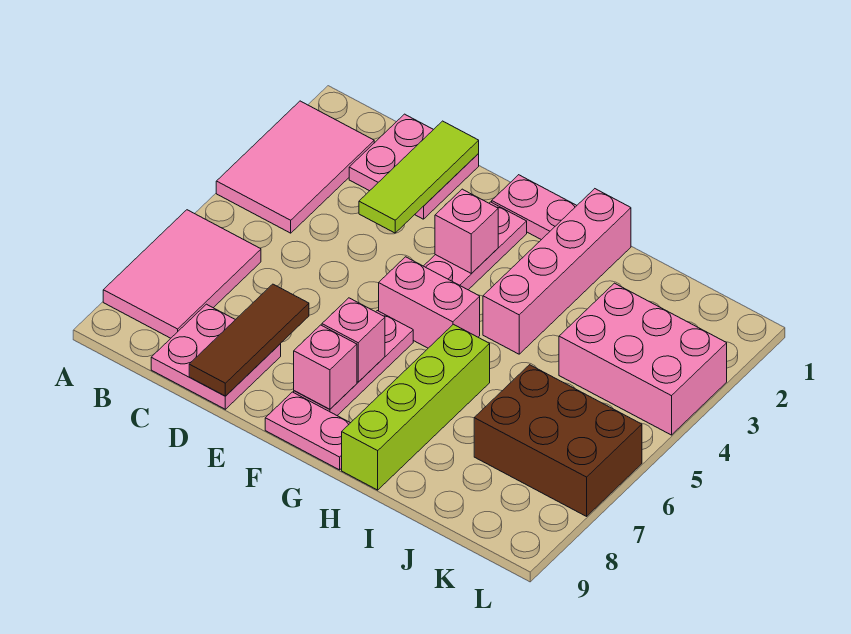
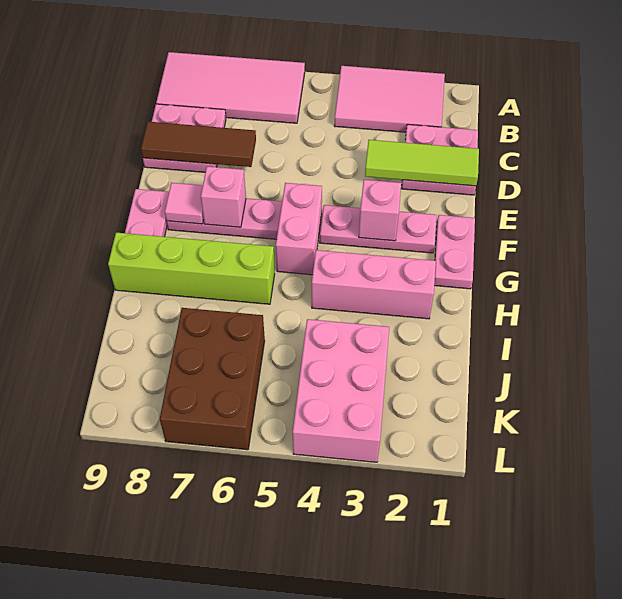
pink tile A6:B8 level 1 -> pink tile A6:B9 level 1
pink brick F8 level 2 -> pink tile F8 level 2
pink brick H1:H4 level 1 -> pink brick H2:H4 level 1

